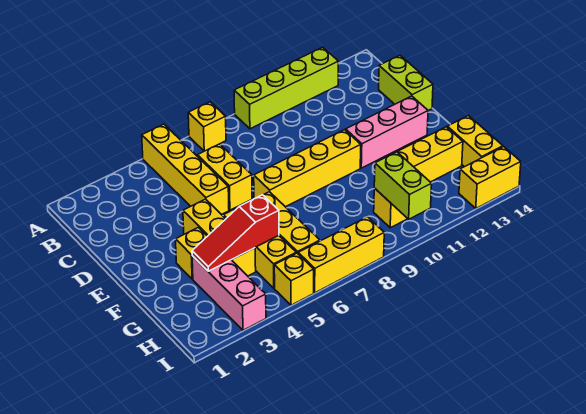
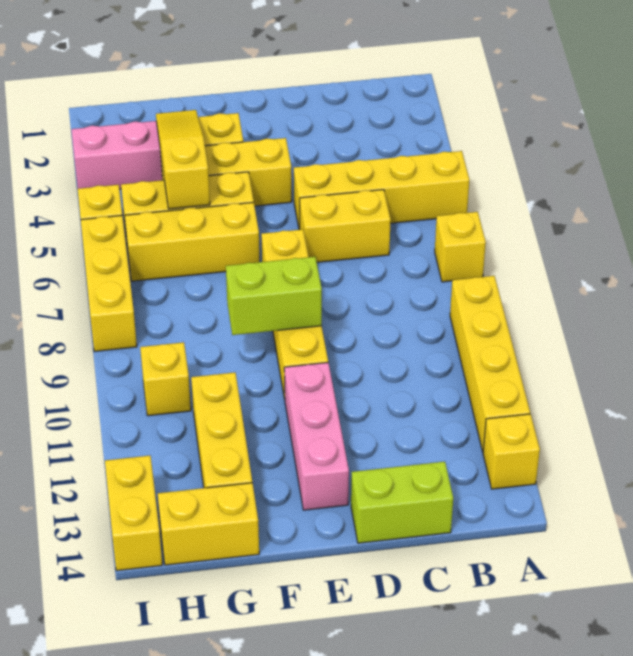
lime brick A9:A12 level 1 -> yellow brick A9:A12 level 1
none -> yellow brick A13 level 1
red slope G3:G5 level 2 top 5 -> yellow slope G3:G5 level 2 top 5
lime brick H10:I10 level 2 -> lime brick E9:F9 level 2

